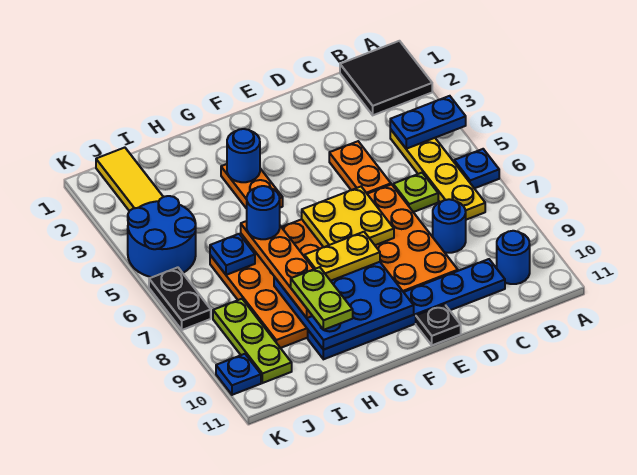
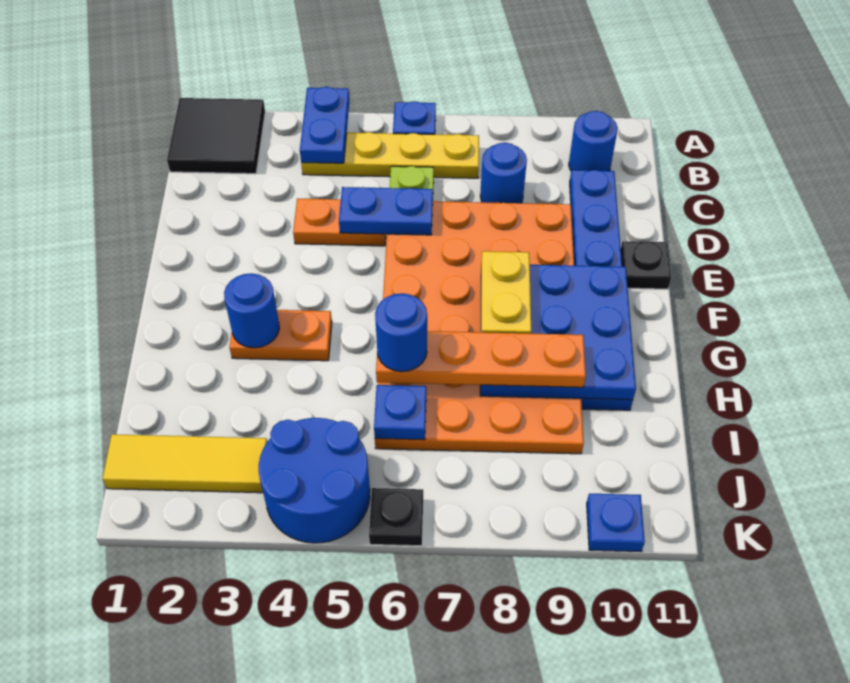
none -> blue plate D5:D6 level 2
yellow plate E6:F7 level 2 -> none
lime plate H9:H10 level 4 -> none
lime plate J8:J10 level 1 -> none
black plate K6:K7 level 1 -> black plate K6 level 1

